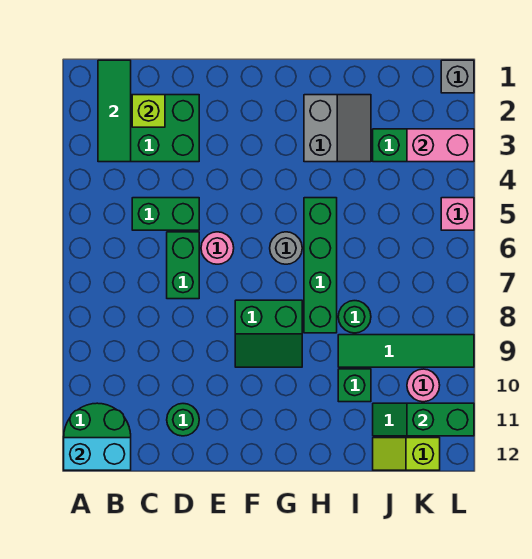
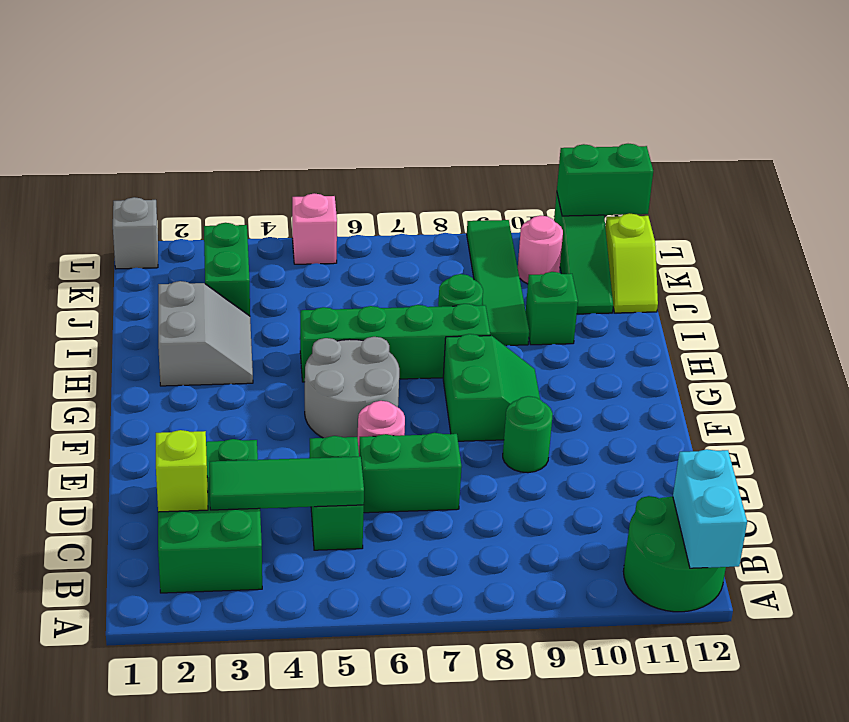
green tile B1:B3 level 2 -> green tile C3:C5 level 2
green round brick D11 level 1 -> green round brick E9 level 1
grey round brick G6 level 1 -> grey round brick F5:G6 level 1
grey slope H2:I3 level 1 top H -> grey slope H2:I3 level 1 top 2
pink brick K3:L3 level 2 -> none
green brick K11:L11 level 2 -> green brick L11:L12 level 2

